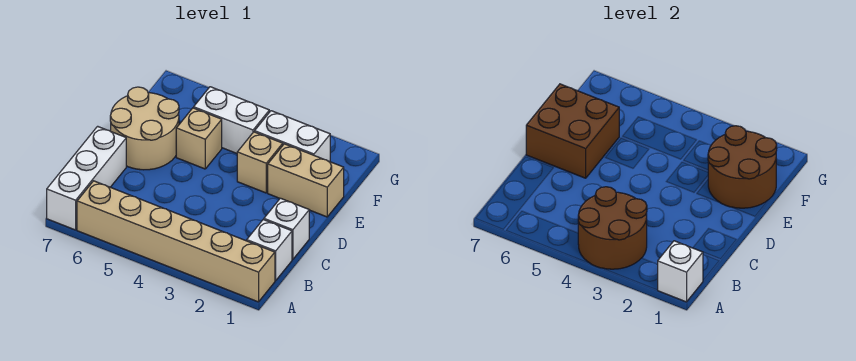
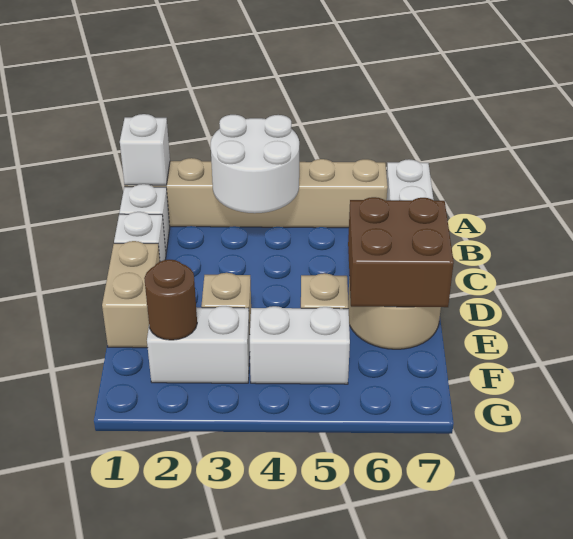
brown round brick A3:B4 level 2 -> white round brick A3:B4 level 2
tan brick E1:E2 level 1 -> tan brick D1:E1 level 1
brown round brick E1:F2 level 2 -> brown round brick F2 level 2

